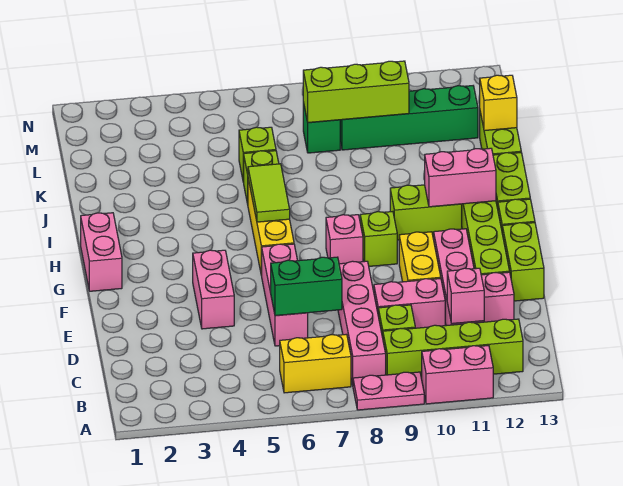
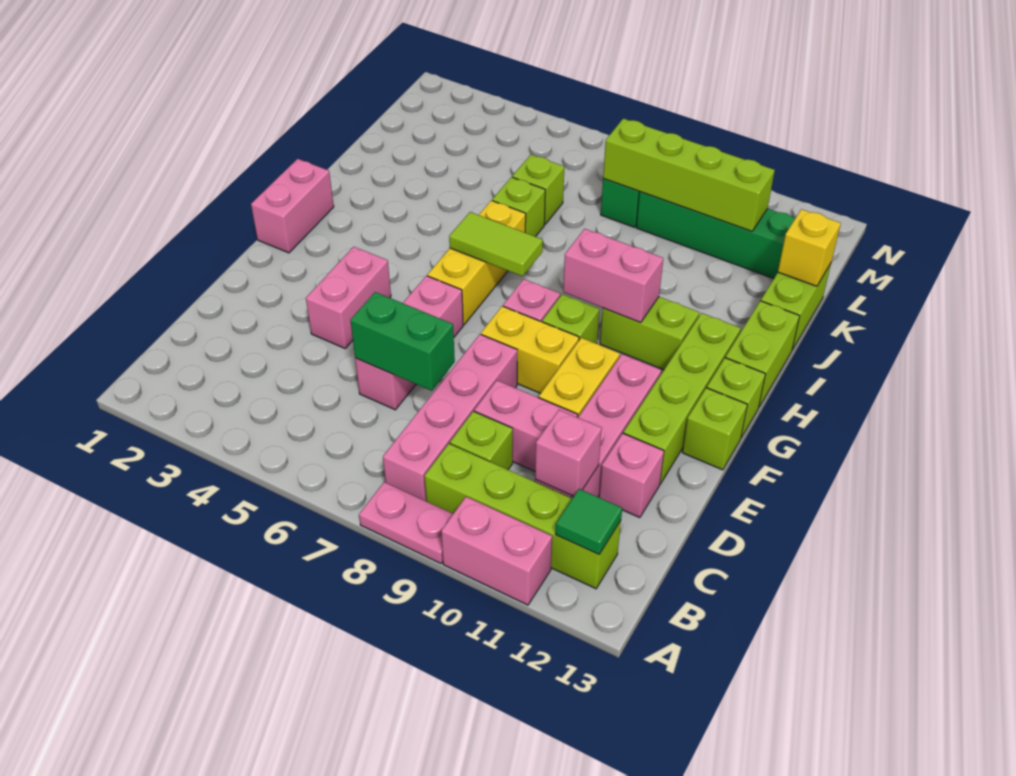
yellow brick B6:B7 level 1 -> yellow brick F8:F9 level 1
none -> green tile B12 level 2
lime brick E13:F13 level 1 -> lime brick F13 level 1
lime tile H6:I6 level 2 -> lime tile H6:H7 level 2
pink brick H11:H12 level 2 -> pink brick H9:H10 level 2
lime brick L8:L10 level 2 -> lime brick L8:L11 level 2

